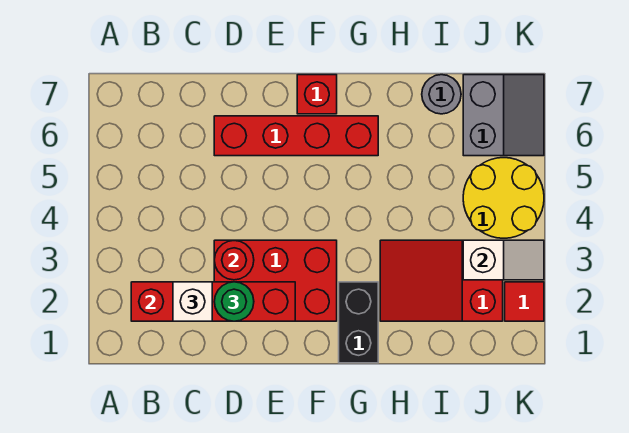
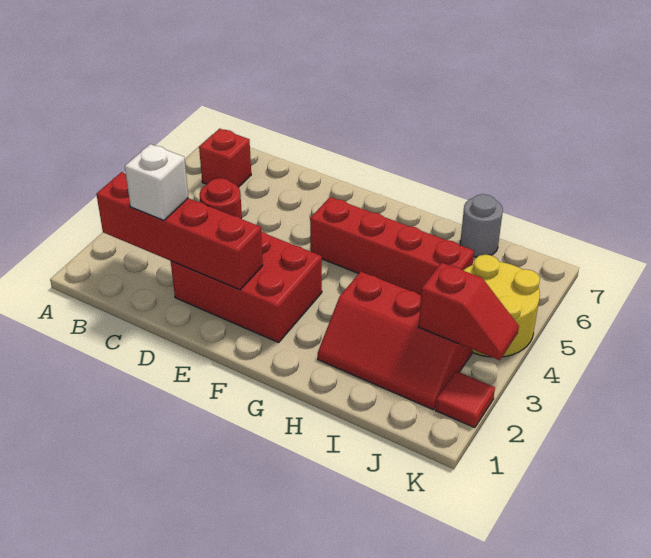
green round brick D2 level 3 -> none
red brick D6:G6 level 1 -> red brick F5:I5 level 1
red brick F7 level 1 -> red brick B6 level 1
black brick G1:G2 level 1 -> none
red slope H2:J3 level 1 top J -> red slope H2:J3 level 1 top 3
white slope J3:K3 level 2 top J -> red slope J3:K3 level 2 top J
grey slope J6:K7 level 1 top J -> none

